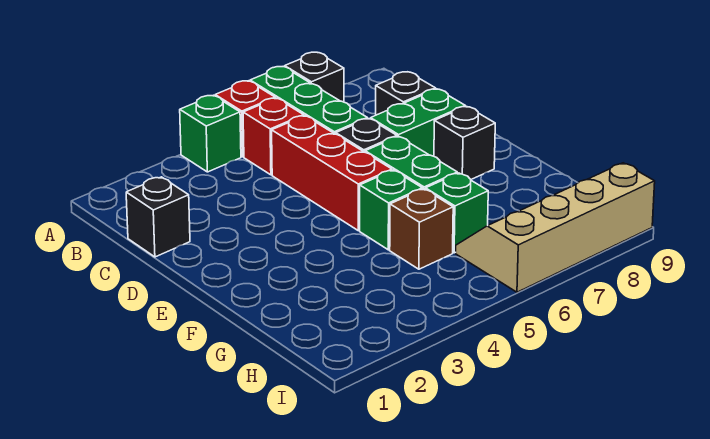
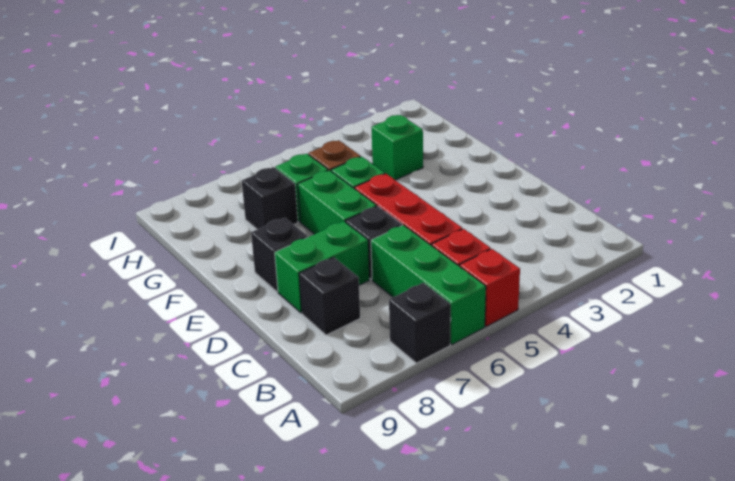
green brick A4 level 1 -> green brick G3 level 1
black brick C1 level 1 -> black brick G7 level 1
tan slope H6:I9 level 1 top I -> none

